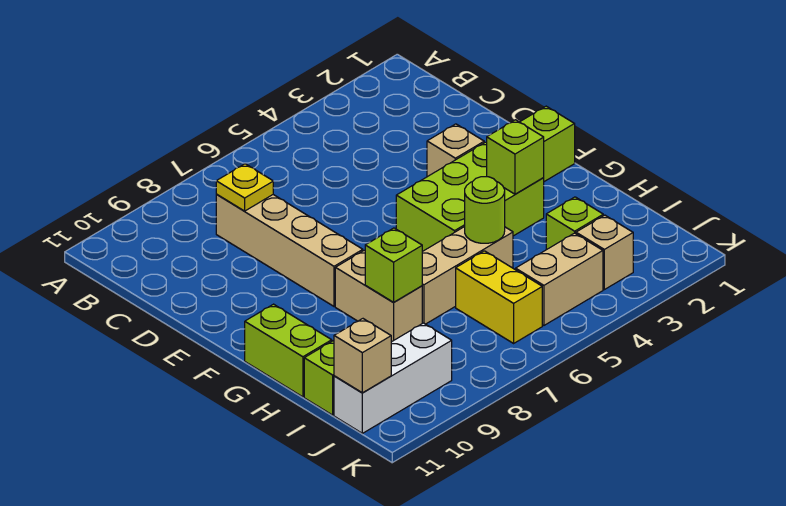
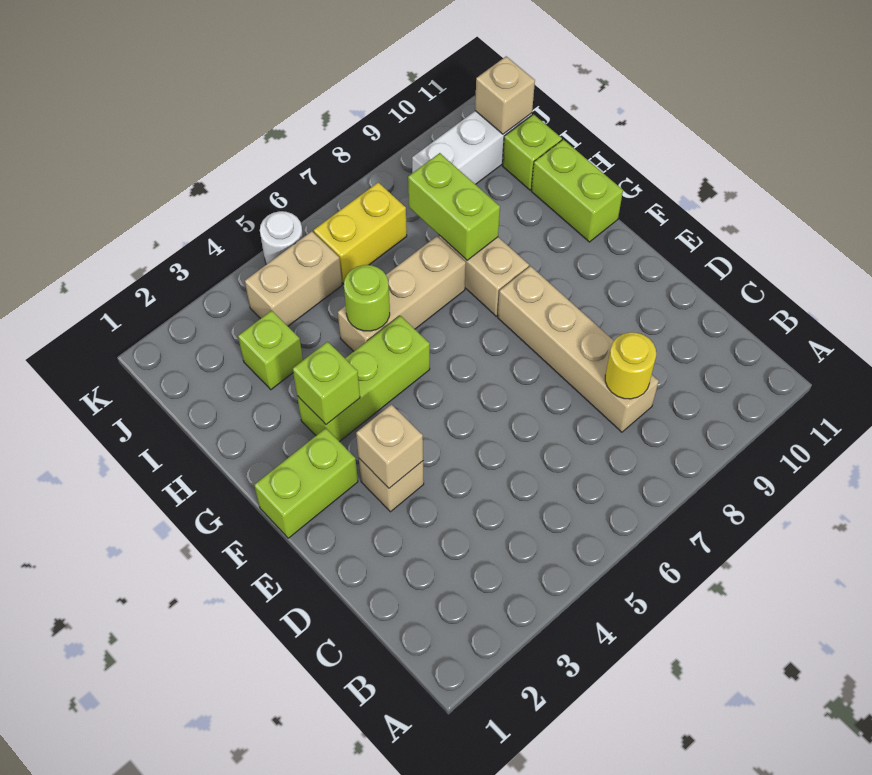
yellow plate C8 level 2 -> yellow round brick C8 level 2
lime brick F3:G5 level 1 -> lime brick G3:G5 level 1
lime brick H8 level 2 -> lime brick H8:I8 level 2
yellow brick I6:J6 level 1 -> yellow brick J6:J7 level 1
tan brick J3 level 1 -> tan brick E3 level 2
none -> white round brick K5 level 1

